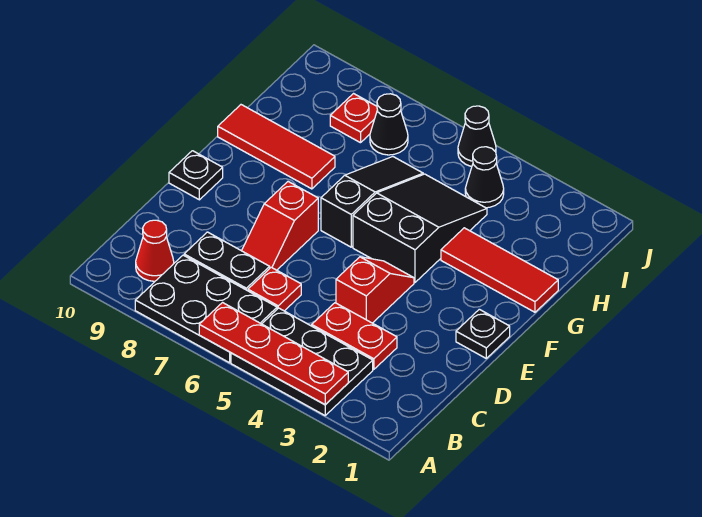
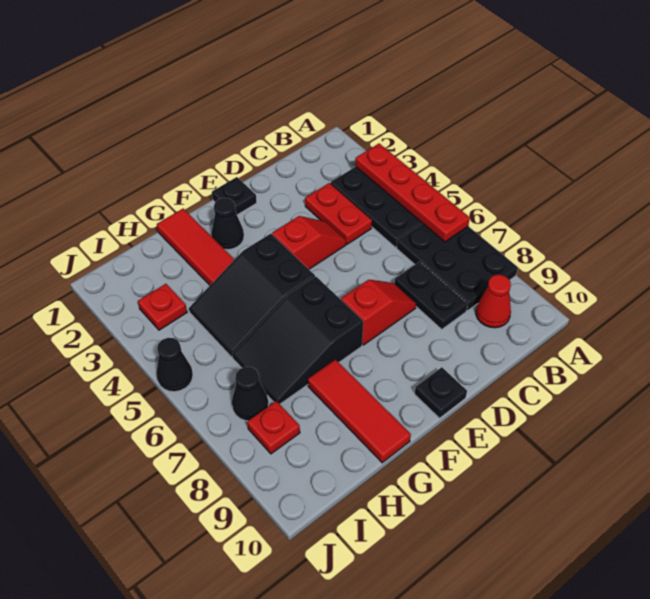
red plate C6 level 1 -> red plate I3 level 1
red slope D4:E4 level 1 top D -> red slope D4:E4 level 1 top E
black slope F6:H6 level 1 top F -> black slope F6:H7 level 1 top F
black cone I4 level 1 -> black cone F2 level 1

